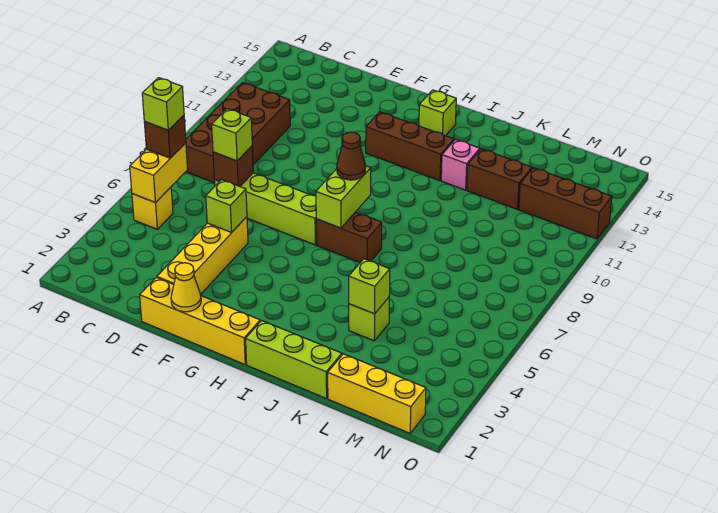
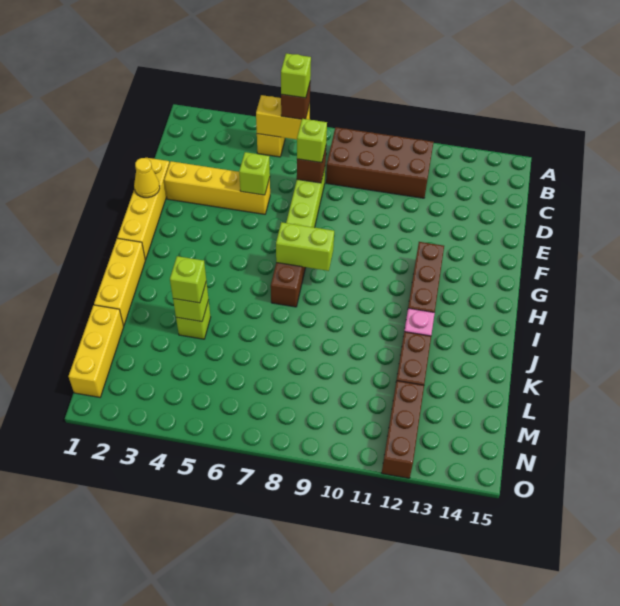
brown cone H8 level 3 -> none
lime brick H14 level 1 -> lime brick K4 level 3
lime brick I1:K1 level 1 -> yellow brick I1:K1 level 1

